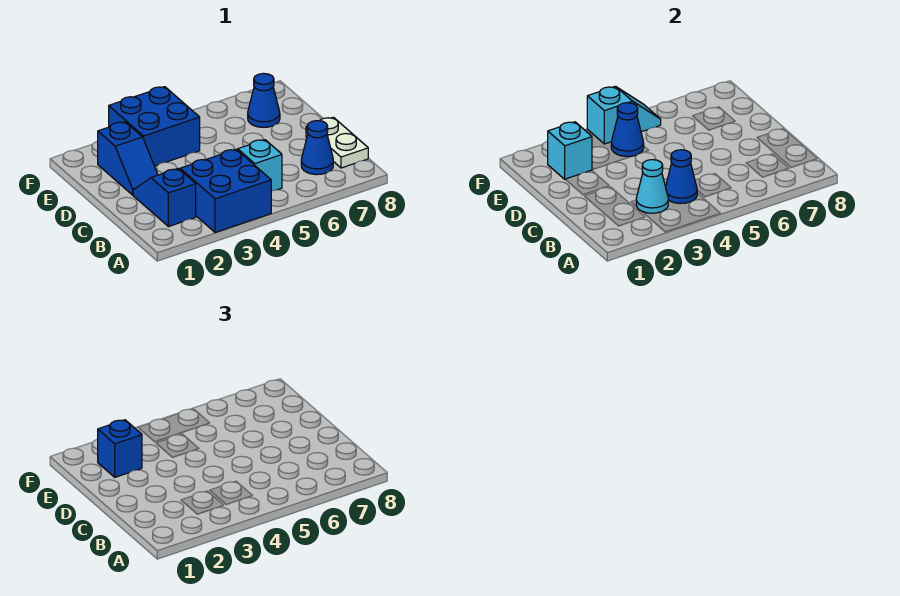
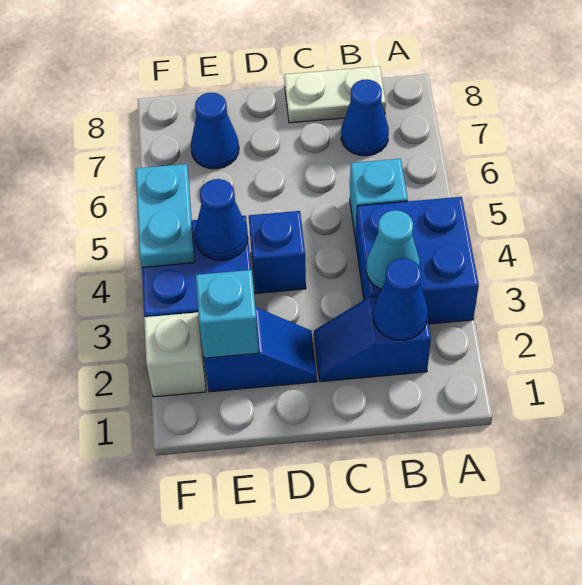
blue cone B4 level 2 -> blue cone B2 level 2
blue brick E2 level 3 -> blue brick D4 level 1
none -> white brick F2 level 1
cyan slope F4:F5 level 2 top 4 -> cyan plate F4:F5 level 2

